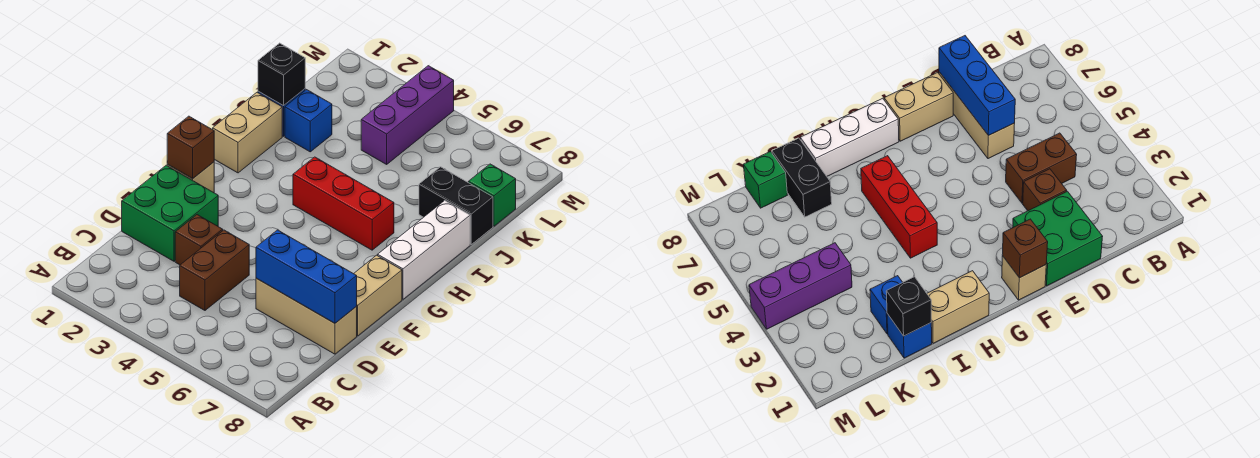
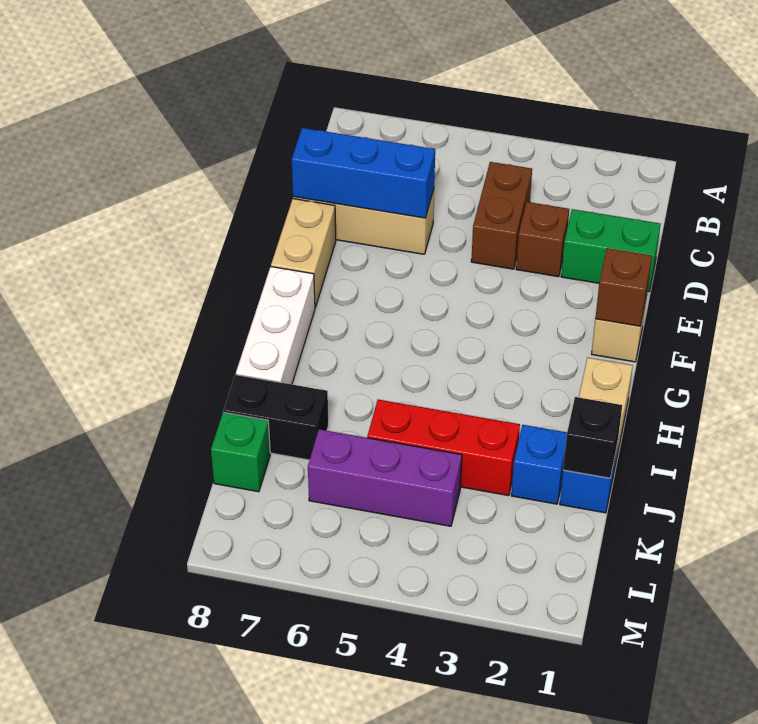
green brick D1:E2 level 1 -> green brick D1:D2 level 1
red brick H4:H6 level 1 -> red brick J3:J5 level 1
purple brick K4:M4 level 1 -> purple brick K4:K6 level 1

